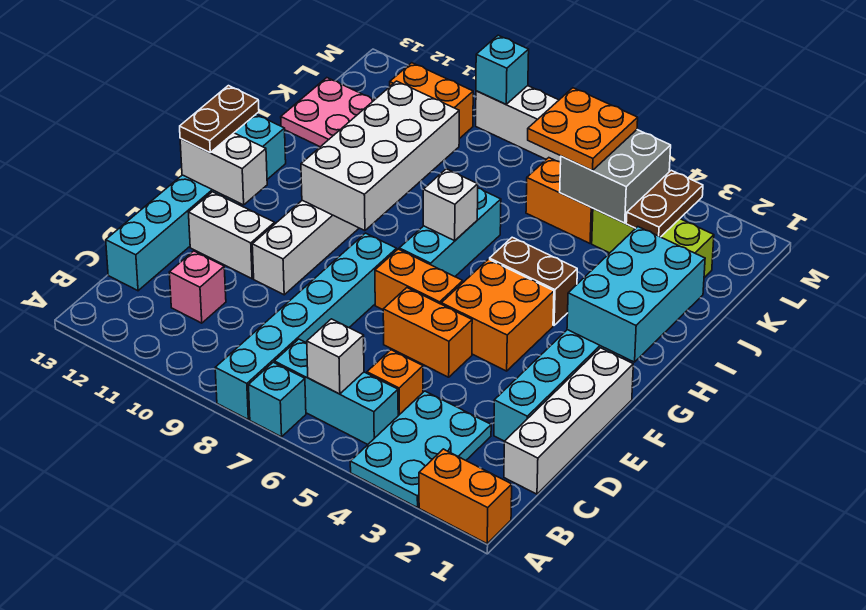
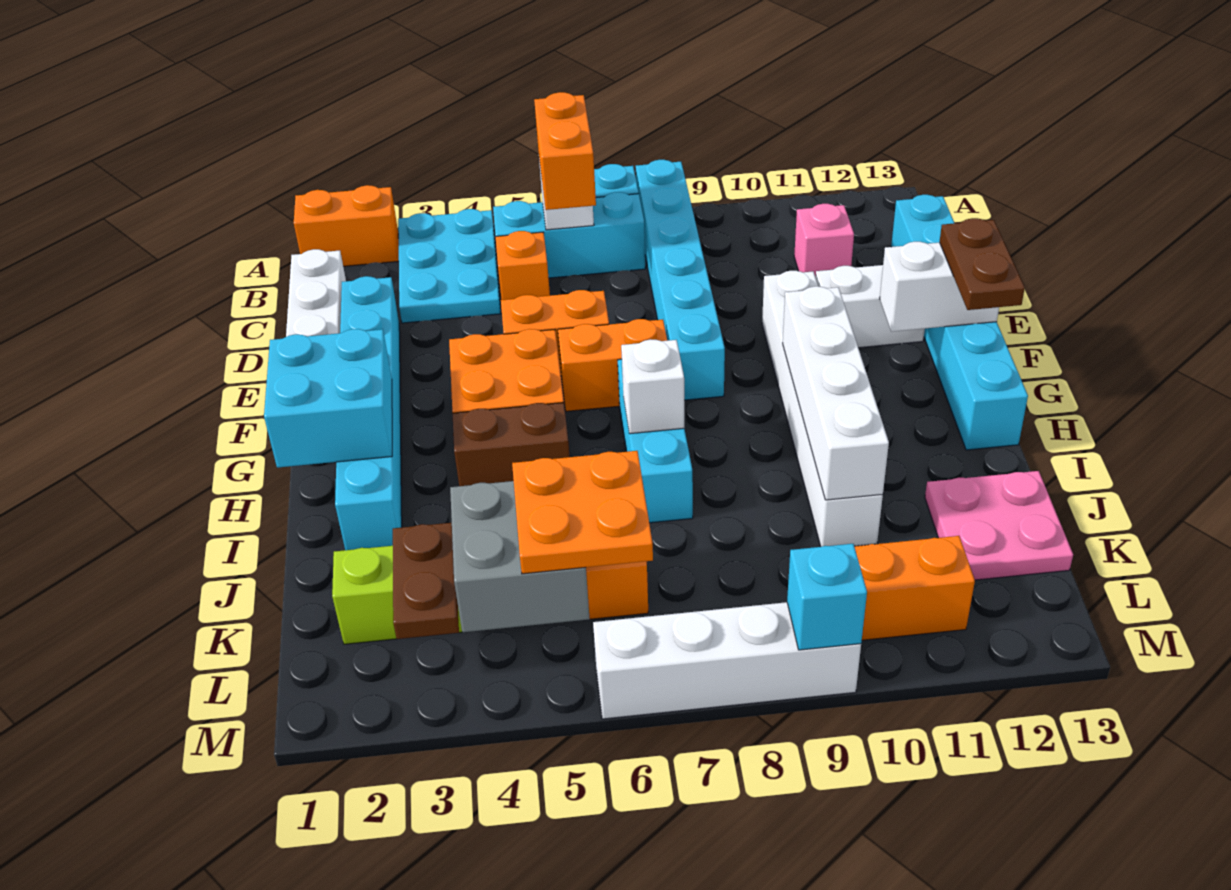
none -> orange brick B6:C6 level 3
cyan brick G1:I2 level 2 -> cyan brick G1:H2 level 2
white brick G9:J10 level 2 -> white brick G10:J10 level 2

